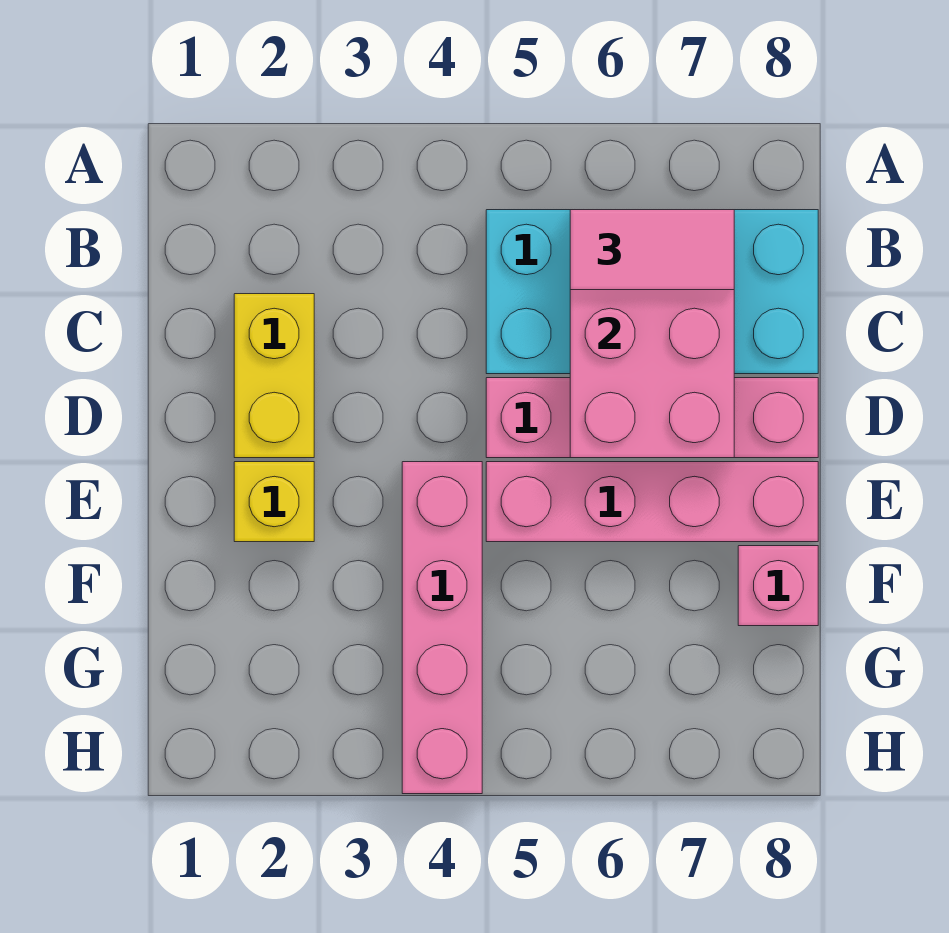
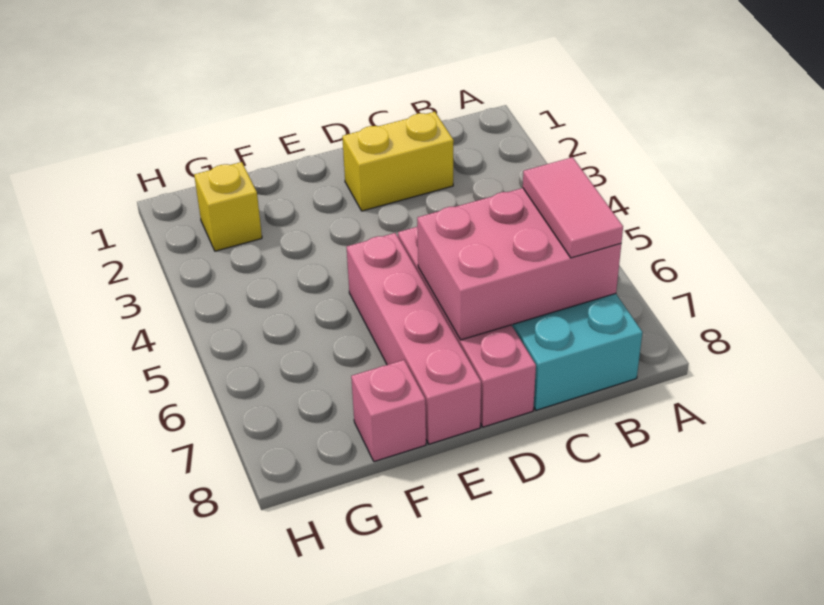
yellow brick E2 level 1 -> yellow brick G2 level 1
pink brick E4:H4 level 1 -> none

